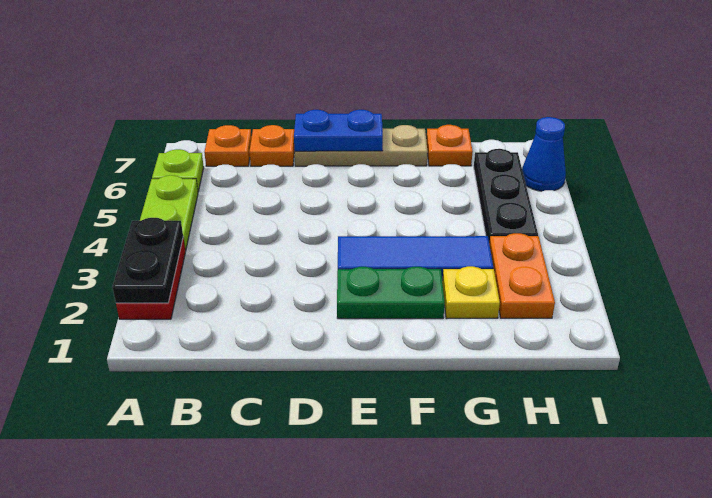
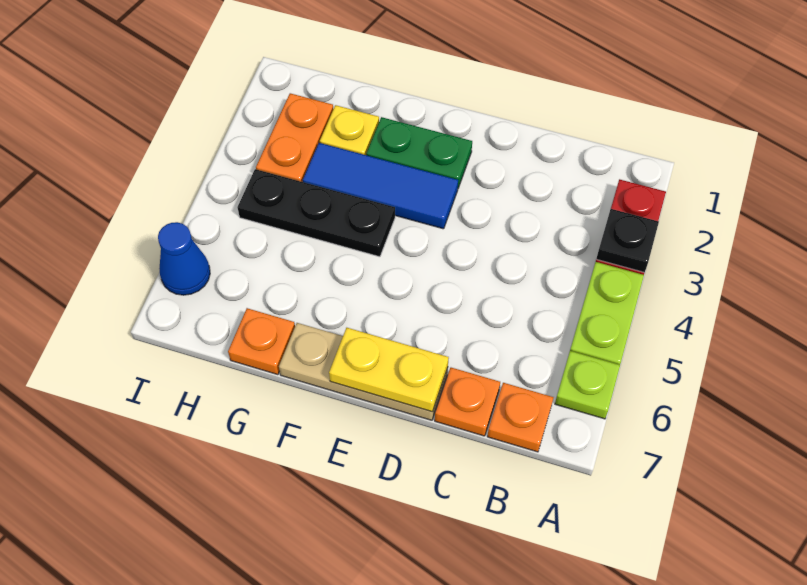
black plate A2:A3 level 2 -> black plate A3 level 2
blue plate D7:E7 level 2 -> yellow plate D7:E7 level 2
black plate H4:H6 level 1 -> black plate F4:H4 level 1

